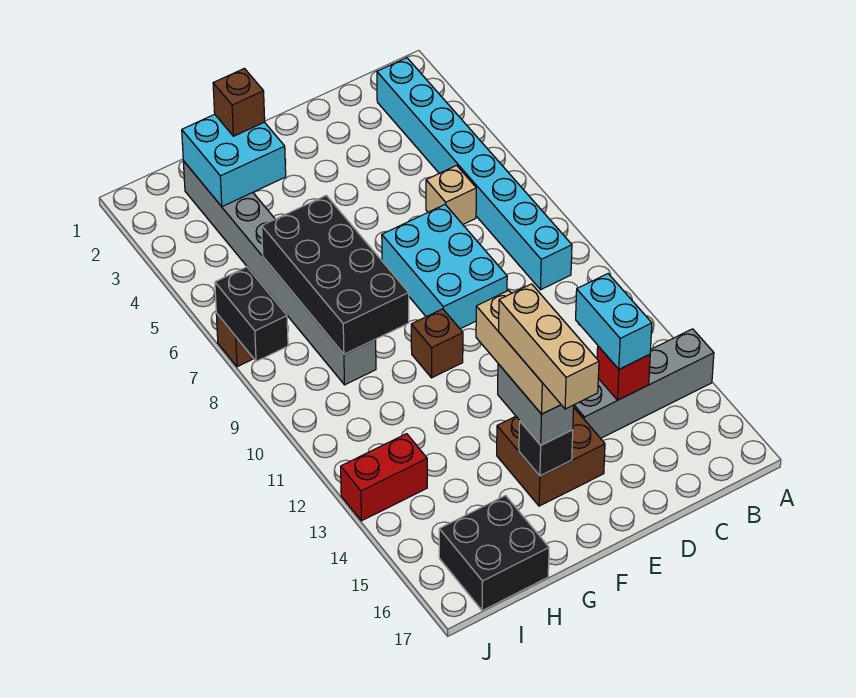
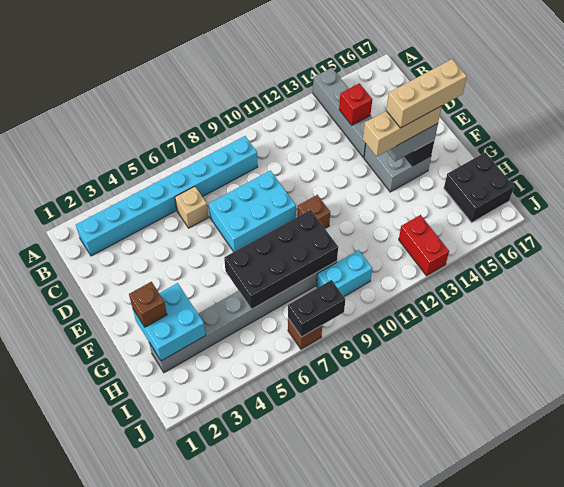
cyan brick C13:C14 level 3 -> cyan brick I9:I10 level 1
brown brick E14:F15 level 1 -> grey brick E14:F15 level 1

